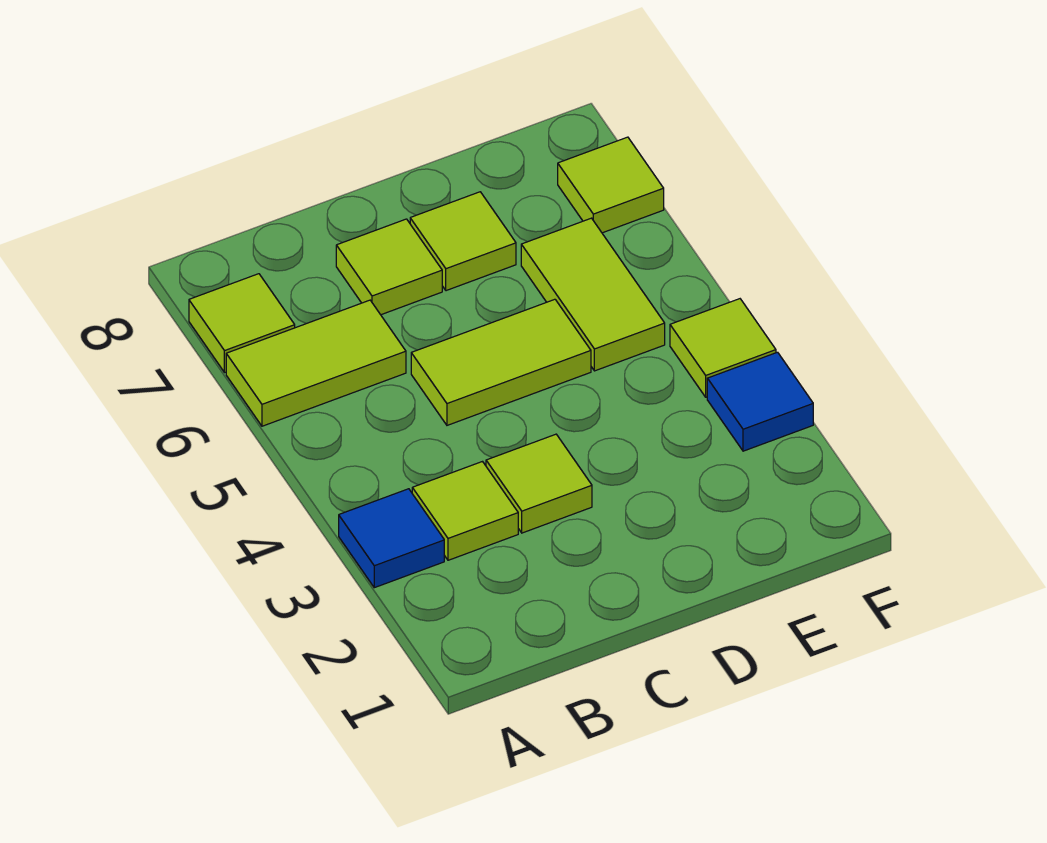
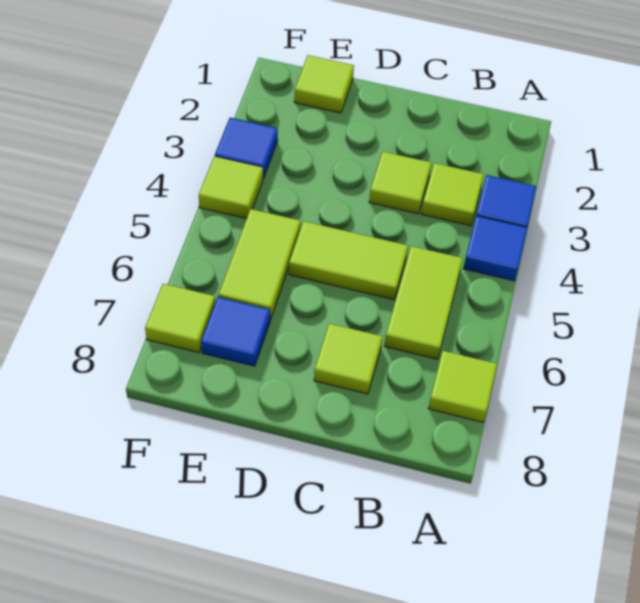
none -> blue tile A4 level 1
lime tile A6:B6 level 1 -> lime tile B5:B6 level 1
lime tile D7 level 1 -> lime tile E1 level 1
none -> blue tile E7 level 1

